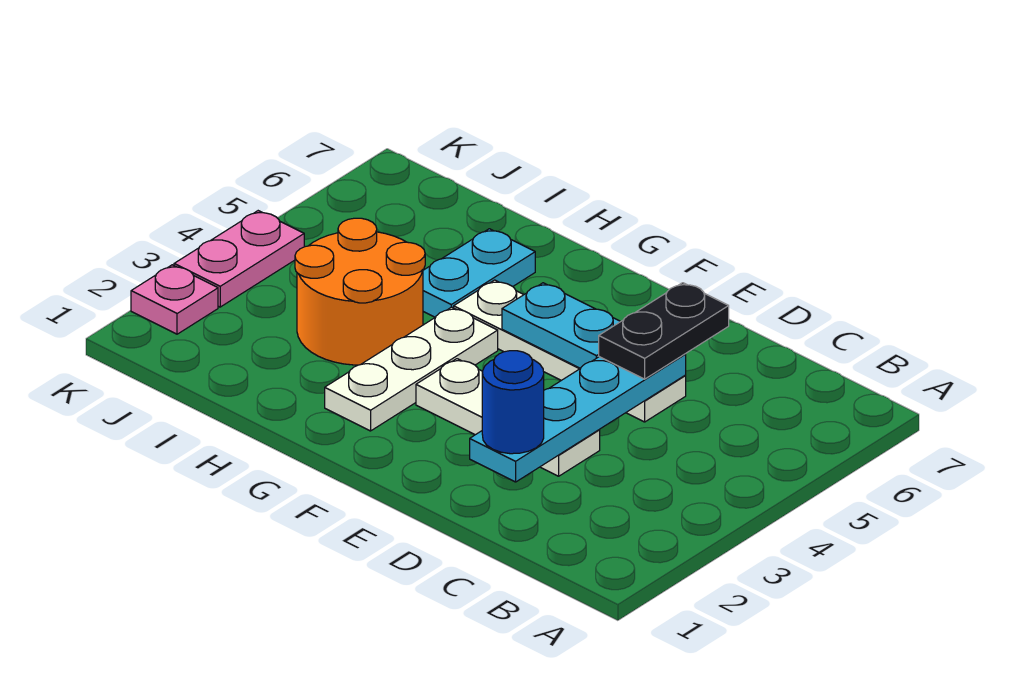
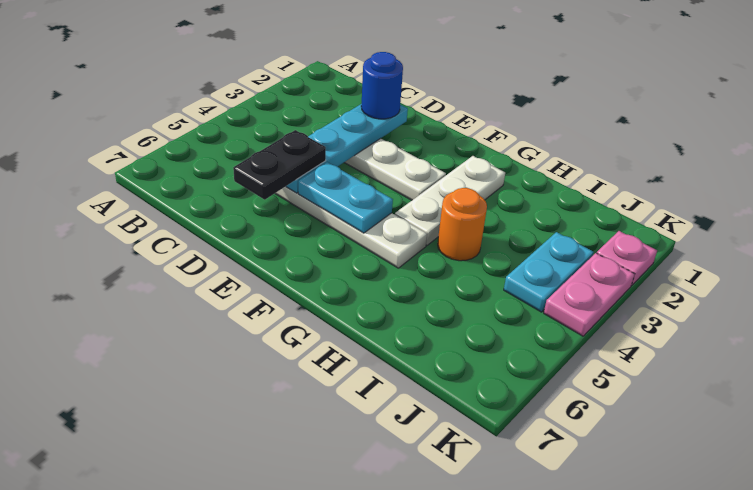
orange round brick H3:I4 level 1 -> orange round brick H4 level 1
cyan plate H5:H6 level 1 -> cyan plate J3:J4 level 1

